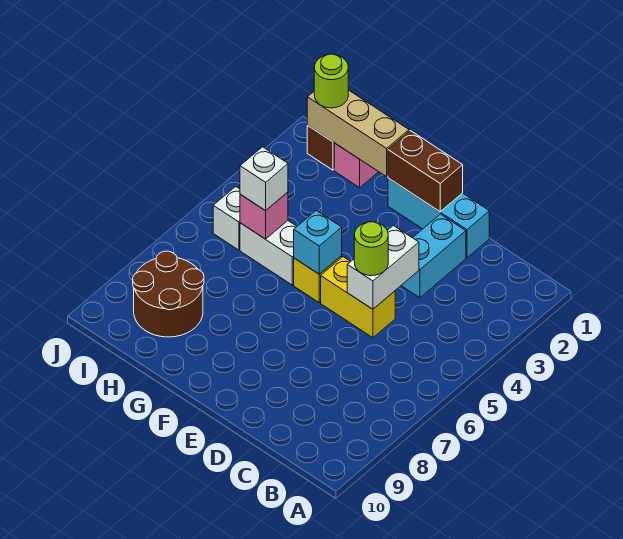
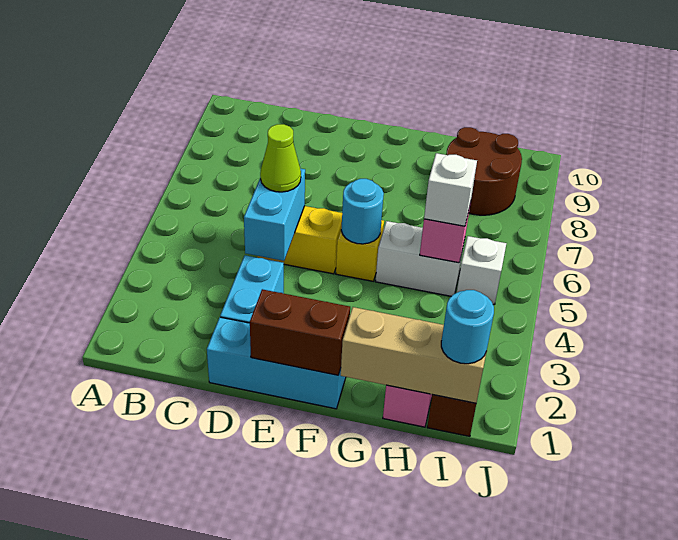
white brick D4:D5 level 2 -> cyan brick D4:D5 level 2
lime round brick D5 level 3 -> lime cone D5 level 3
cyan brick F5 level 2 -> cyan round brick F5 level 2
lime round brick I1 level 3 -> cyan round brick I1 level 3

